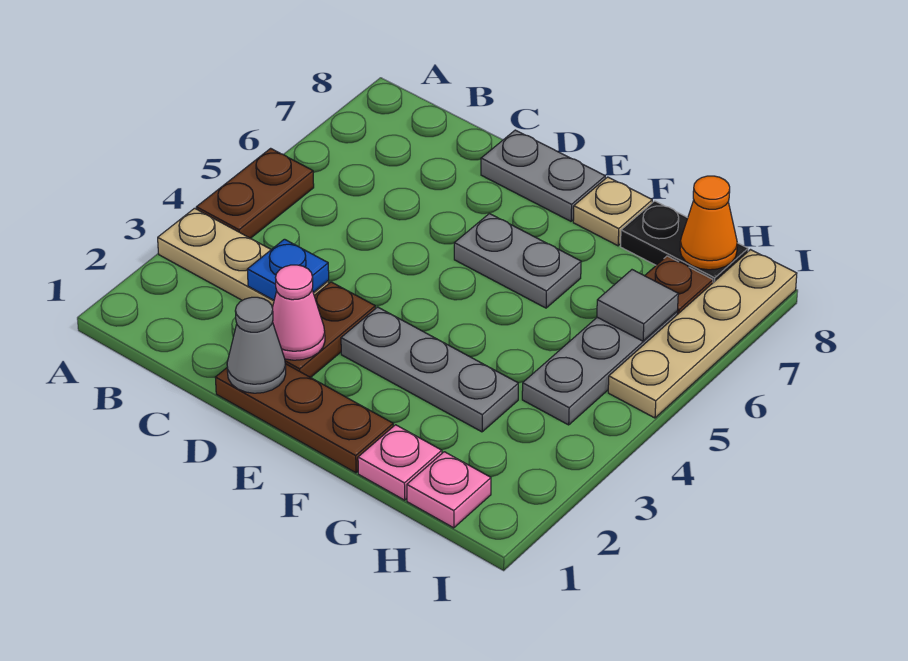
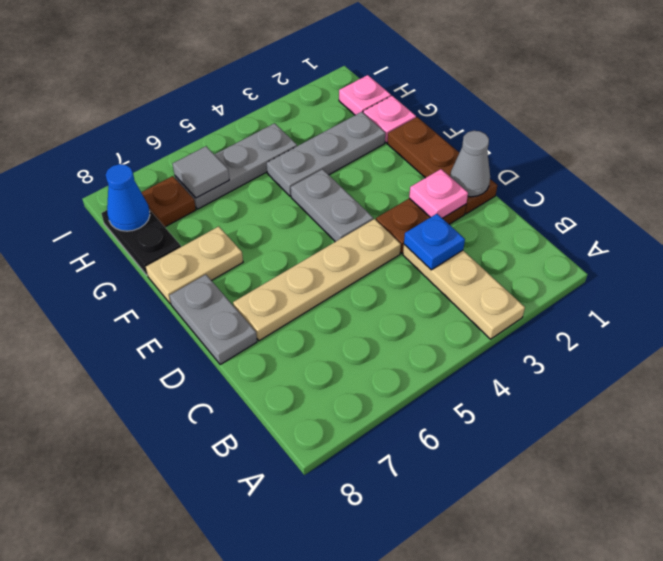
brown plate A4:A5 level 1 -> none
pink cone D2 level 2 -> pink plate D2 level 2
grey plate E3:G3 level 1 -> grey plate G2:G4 level 1
grey plate E6:F6 level 1 -> grey plate E4:F4 level 1
tan plate F8 level 1 -> tan plate F7:F8 level 1
orange cone H8 level 2 -> blue cone H8 level 2
tan plate I5:I8 level 1 -> tan plate D4:D7 level 1

